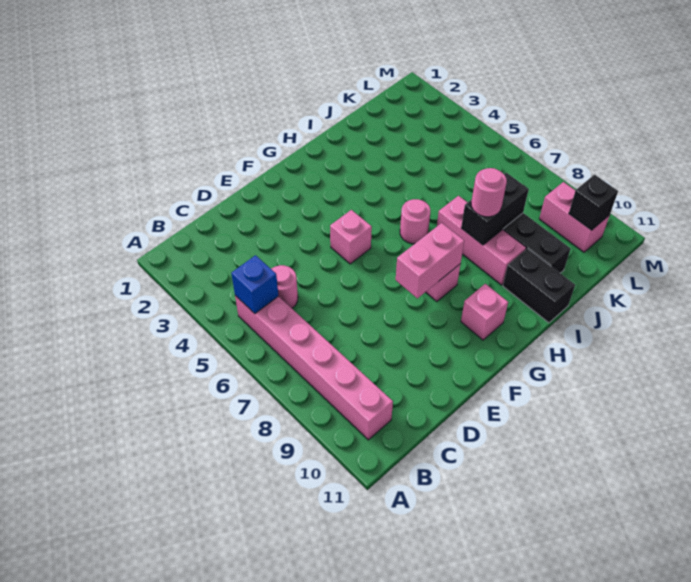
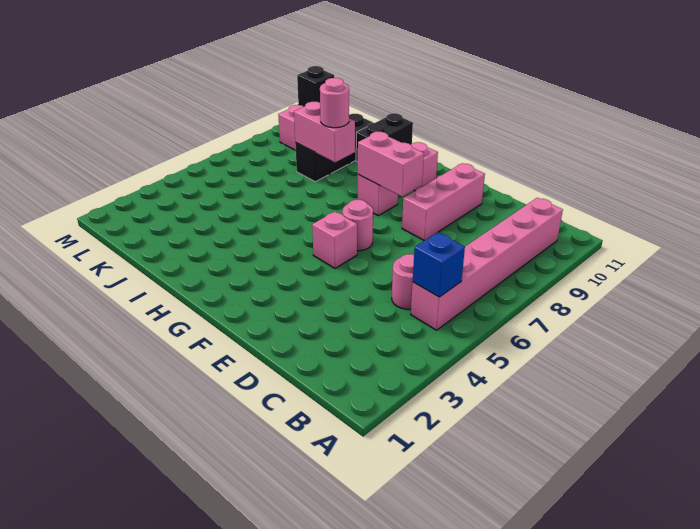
pink round brick H6 level 1 -> pink round brick F6 level 1
pink brick I7:I9 level 1 -> pink brick E8:E10 level 1
black brick I8:J8 level 2 -> pink brick I8:J8 level 2

